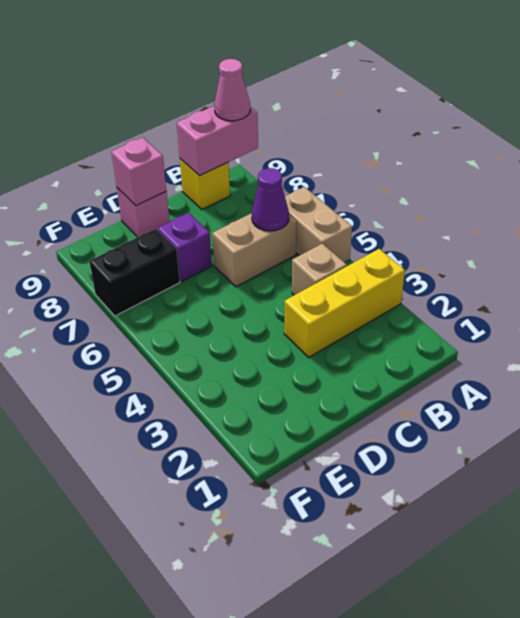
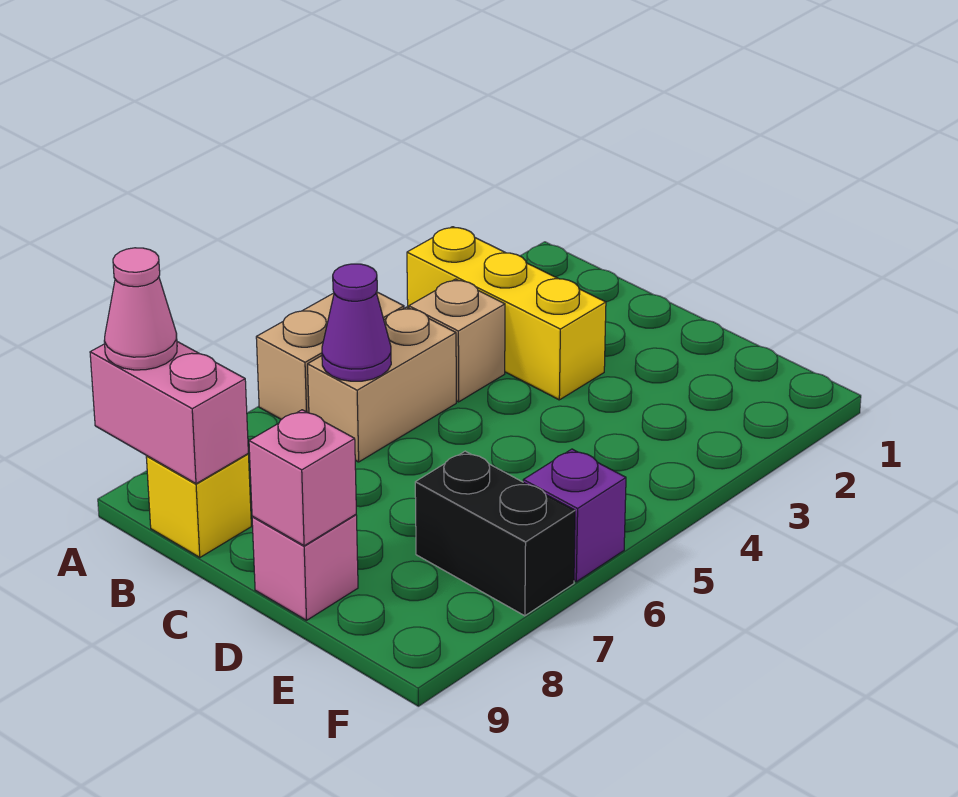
tan brick B6:C6 level 1 -> tan brick B5:B6 level 1
purple brick D7 level 1 -> purple brick F6 level 1

